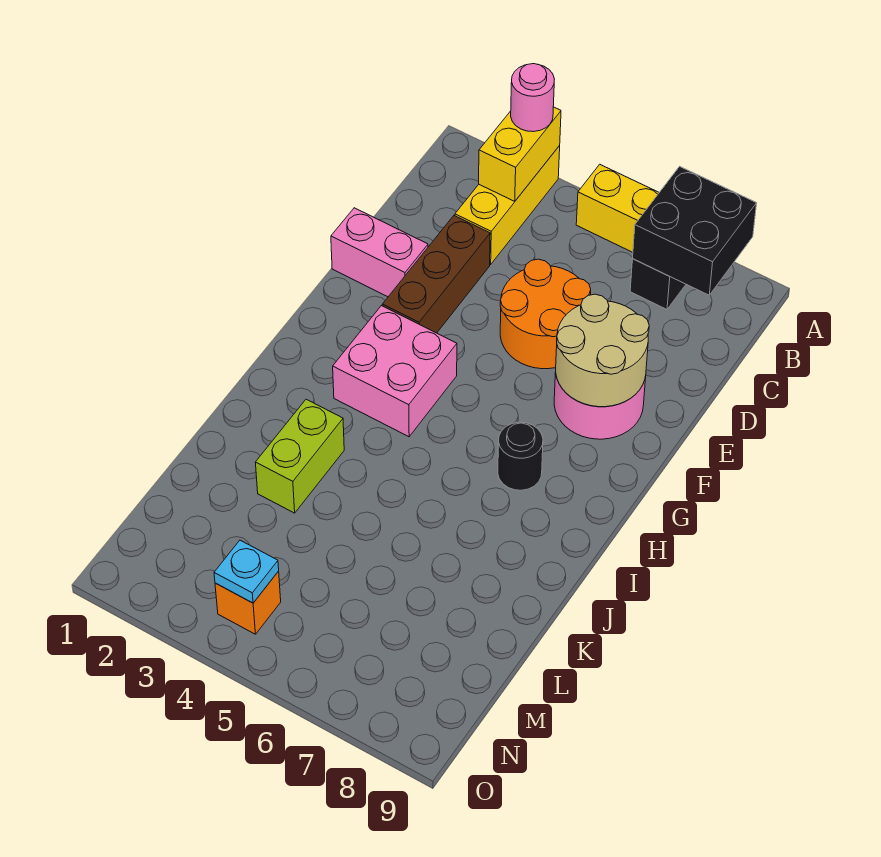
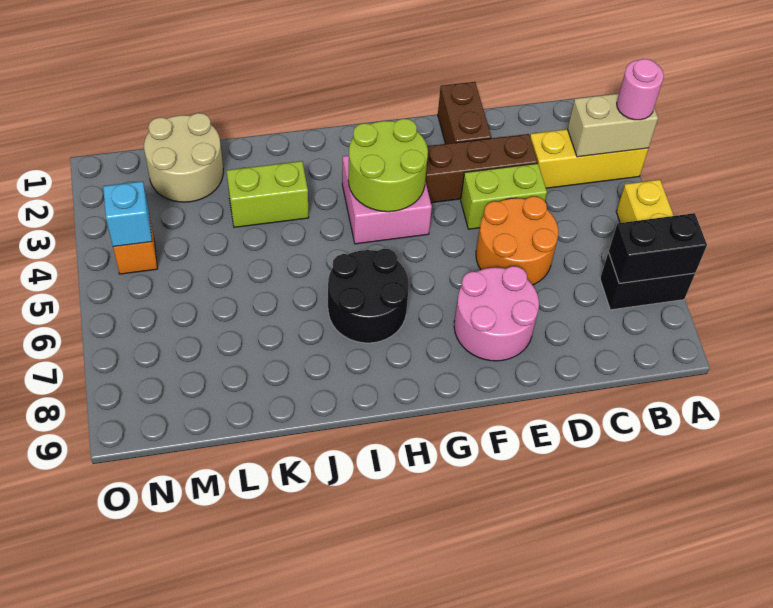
yellow brick A3:B3 level 2 -> tan brick A3:B3 level 2
black brick A7:B8 level 2 -> black brick A7:B7 level 2
none -> lime brick D4:E4 level 1
pink brick E1:E2 level 1 -> brown brick E1:E2 level 1
tan round brick E7:F8 level 2 -> tan round brick L1:M2 level 1
none -> lime round brick G3:H4 level 2
black round brick H7 level 1 -> black round brick H6:I7 level 1
cyan plate N4 level 2 -> cyan brick N4 level 2

